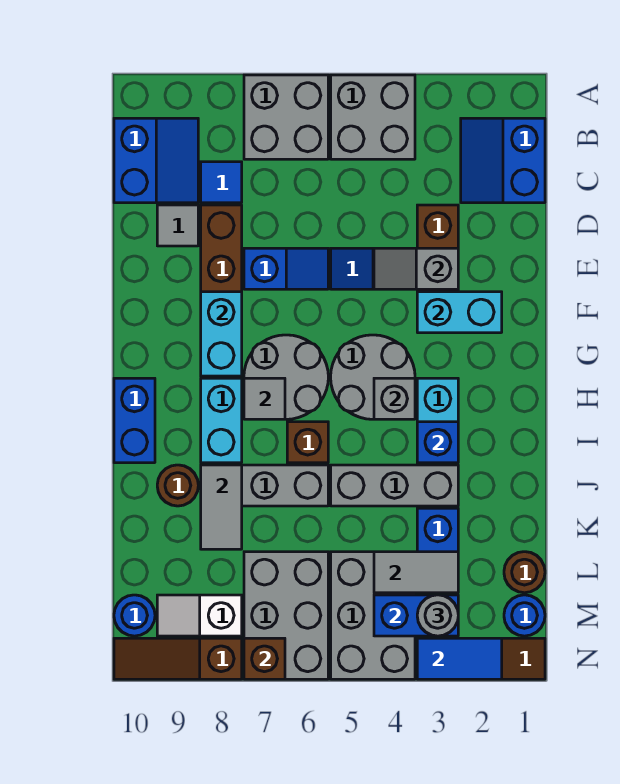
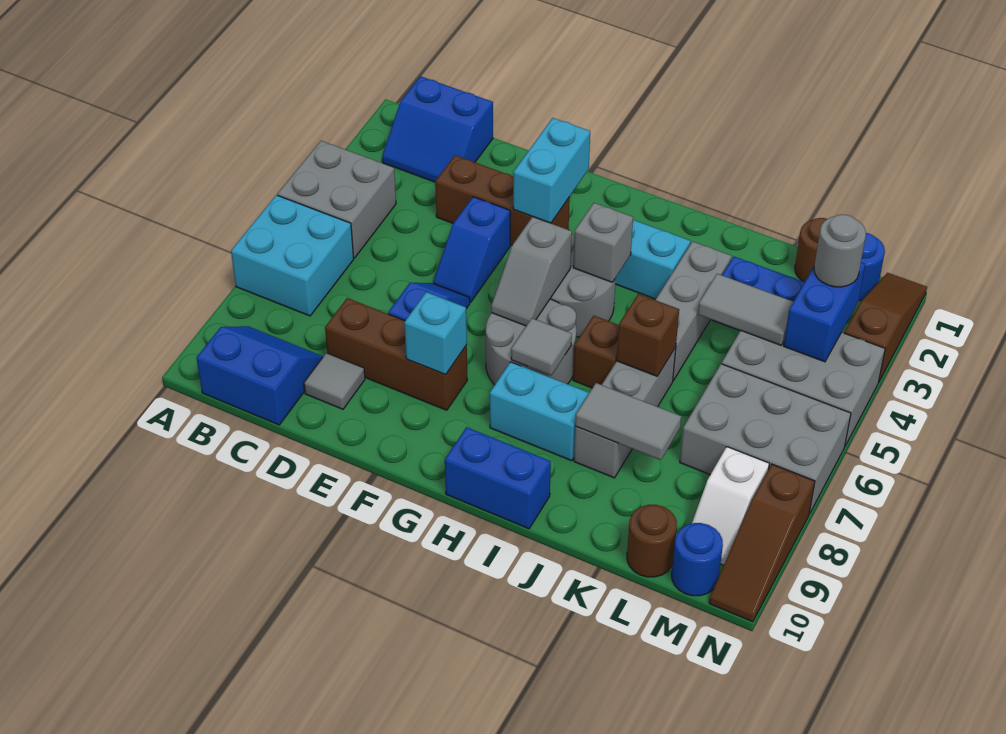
grey brick A6:B7 level 1 -> cyan brick A6:B7 level 1
blue tile C8 level 1 -> none
grey slope E3:E4 level 2 top 3 -> grey slope G5:G6 level 2 top 5
cyan brick F8:G8 level 2 -> cyan brick F8 level 2
blue brick I3 level 2 -> none
brown round brick J9 level 1 -> brown round brick L10 level 1
grey tile L3:L4 level 2 -> grey tile K4:L4 level 2
blue tile N2:N3 level 2 -> none
brown brick N7 level 2 -> brown brick J6 level 2

